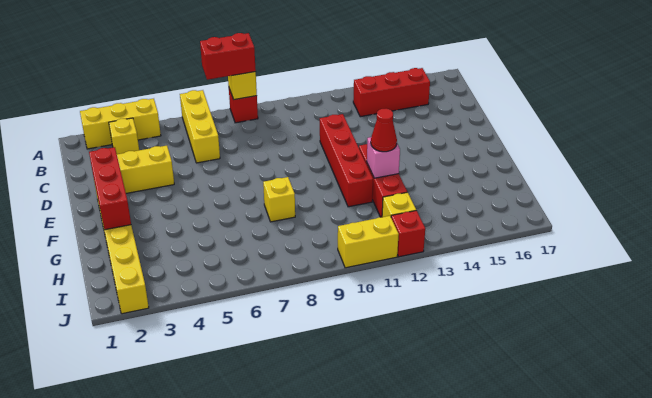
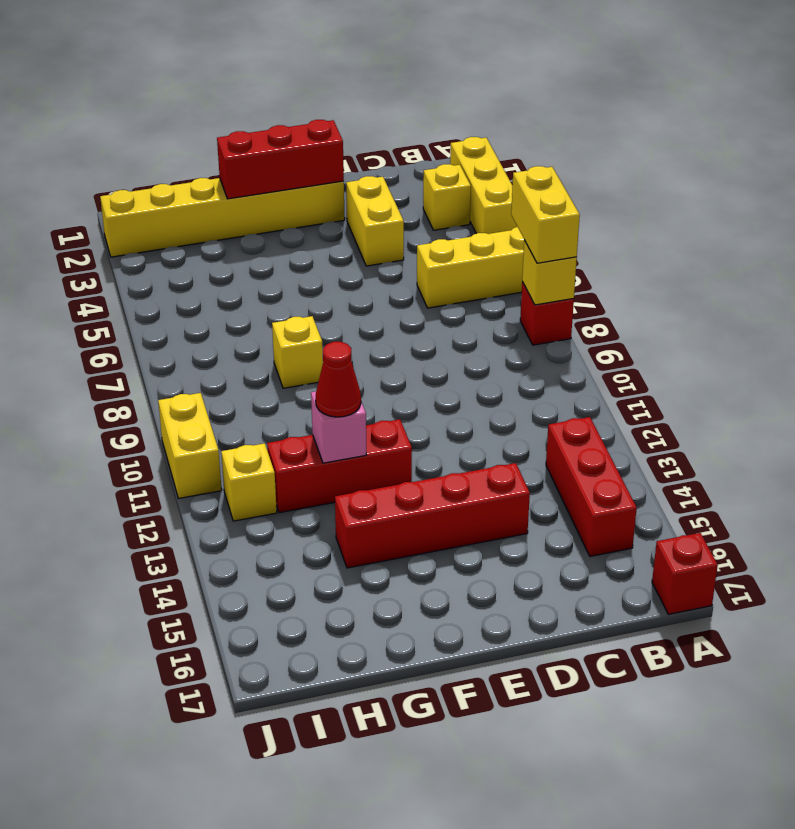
red brick A7:A8 level 3 -> yellow brick A7:A8 level 3
red brick D11:G11 level 1 -> red brick D14:G14 level 1
red brick J12 level 1 -> red brick A17 level 1

